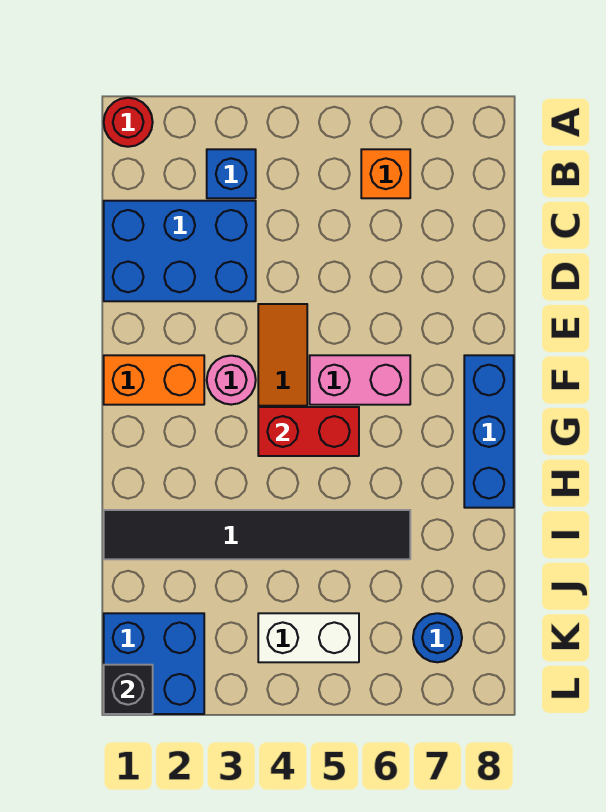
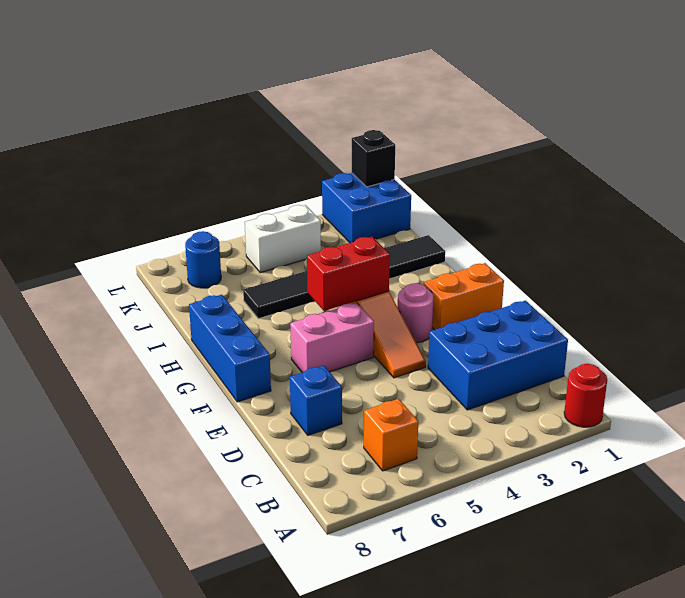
blue brick B3 level 1 -> blue brick D7 level 1

